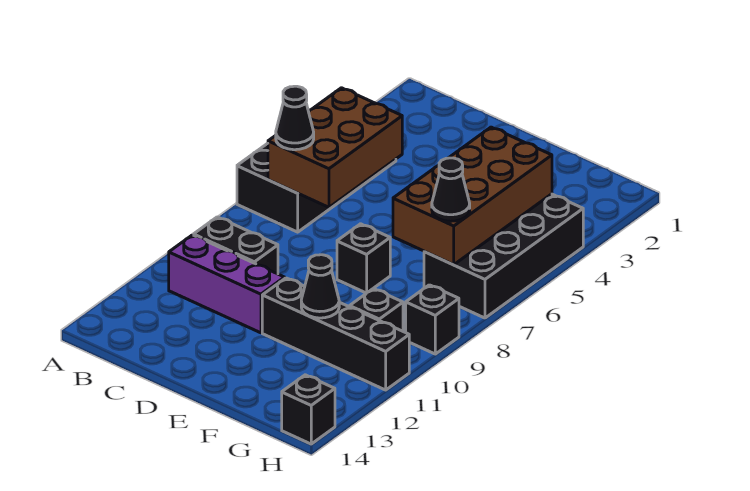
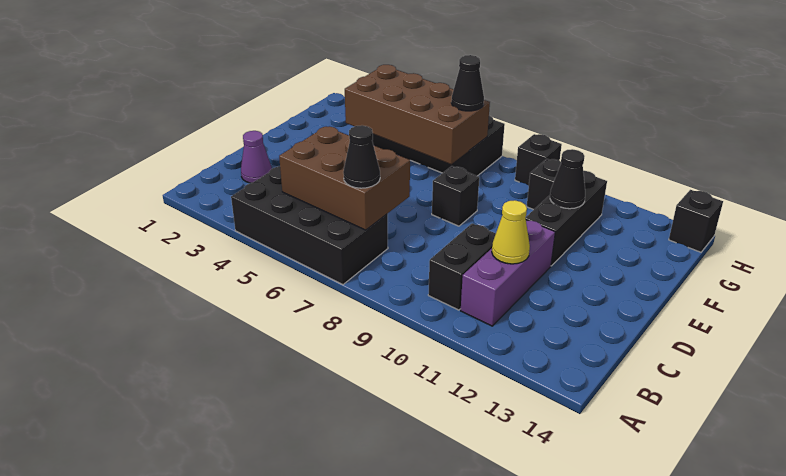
none -> purple cone C2 level 1
none -> yellow cone C11 level 2
black brick E11:H11 level 1 -> black brick E11:G11 level 1

